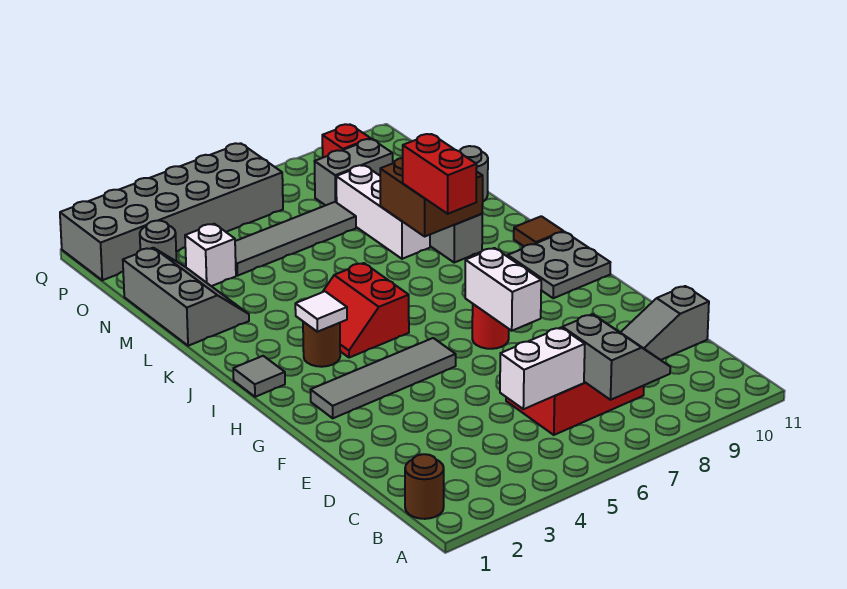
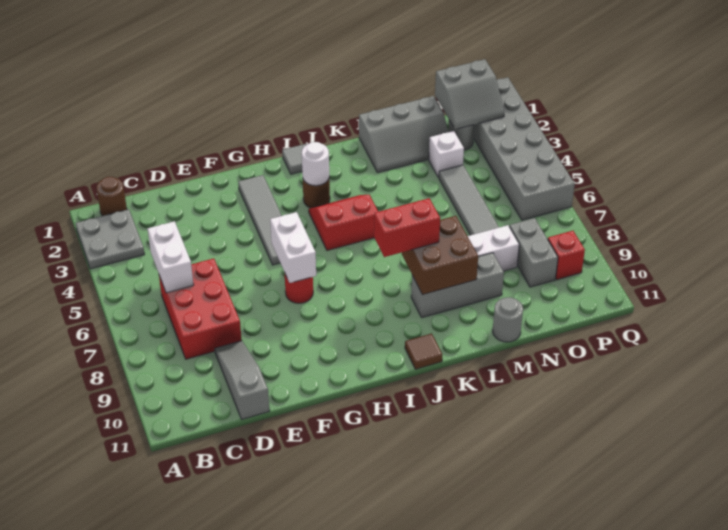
grey slope B7:C8 level 2 top 7 -> grey slope O1:P2 level 2 top 1
white brick F7:G7 level 2 -> white brick G6:G7 level 2
grey plate H10:I11 level 1 -> grey plate A2:B3 level 1
white tile I3 level 2 -> white round brick I3 level 2

